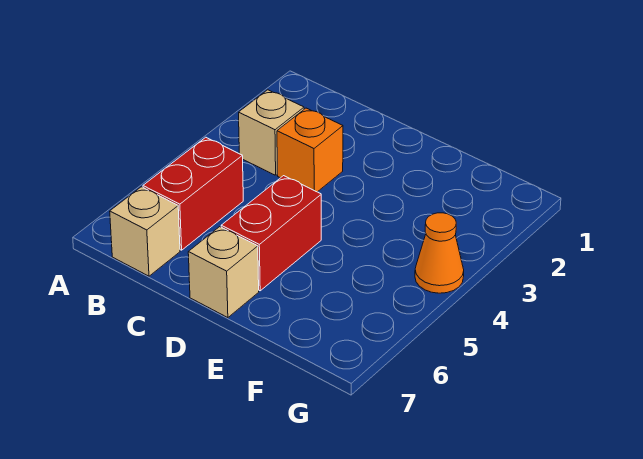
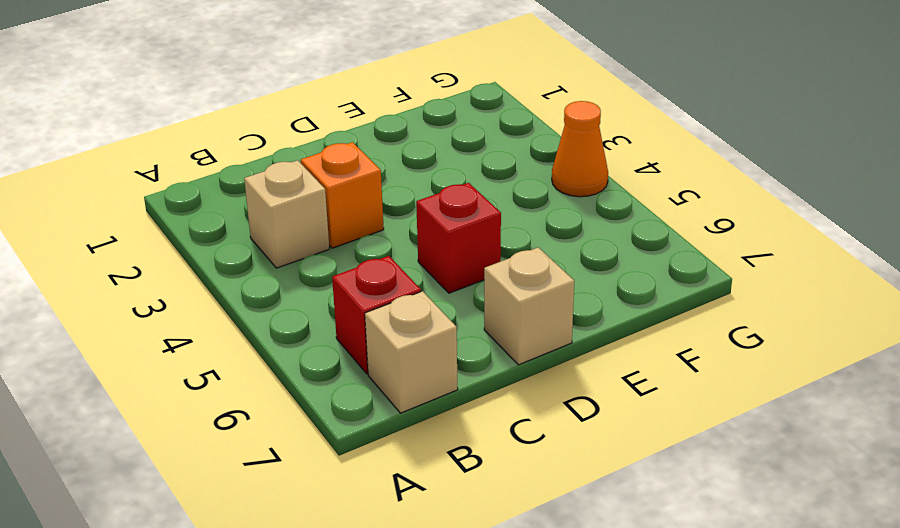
red brick B5:B6 level 1 -> red brick B6 level 1
red brick D5:D6 level 1 -> red brick D5 level 1

